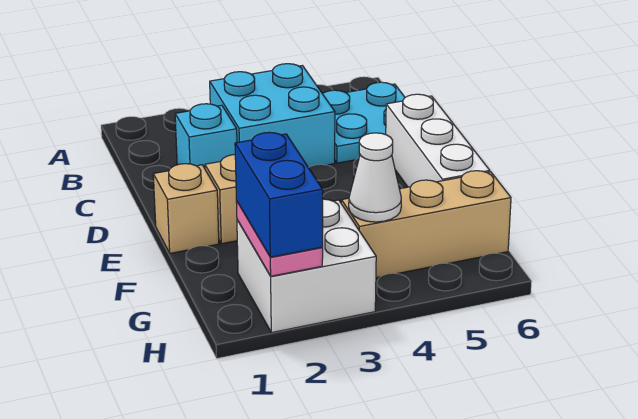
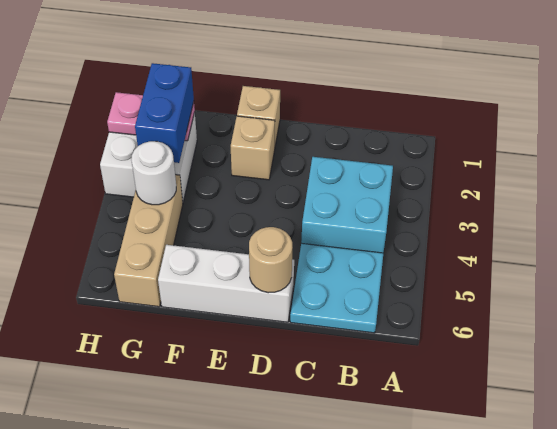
cyan brick C2 level 1 -> none
none -> tan round brick D6 level 2
blue brick G2:H2 level 3 -> blue brick G2:G3 level 3
white cone G4 level 2 -> white round brick G4 level 2

